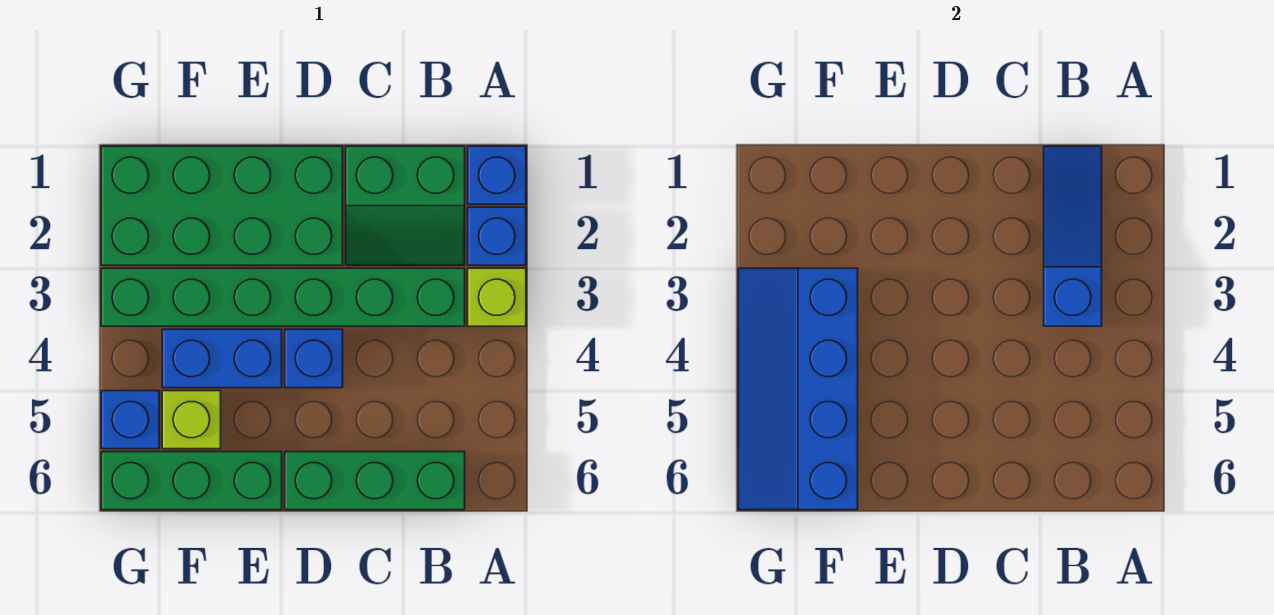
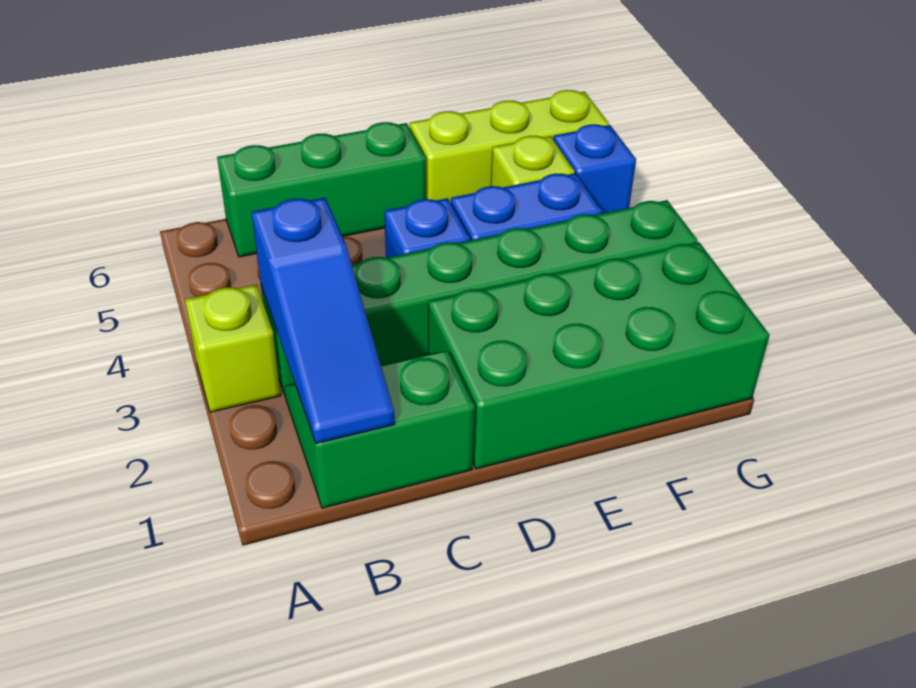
blue brick A1 level 1 -> none
blue brick A2 level 1 -> none
green brick E6:G6 level 1 -> lime brick E6:G6 level 1
blue slope F3:G6 level 2 top F -> none

